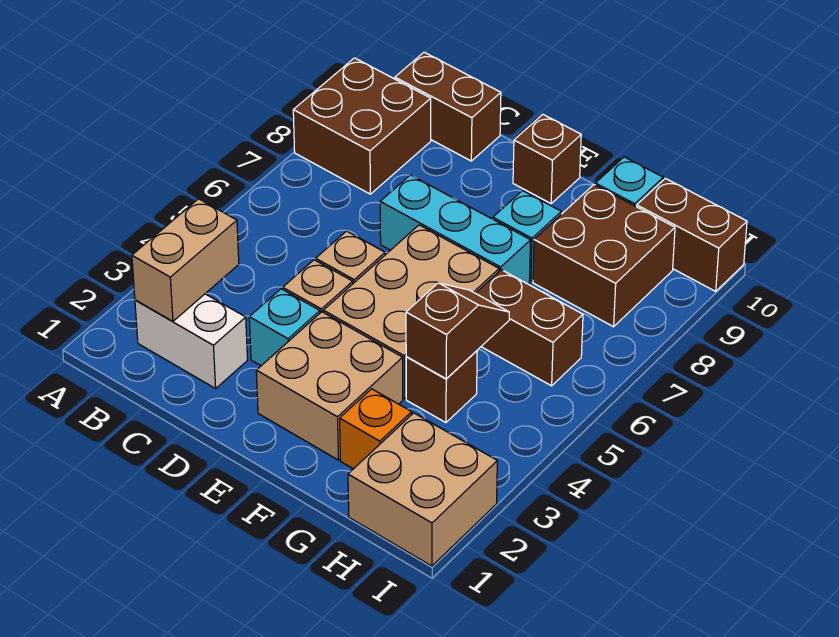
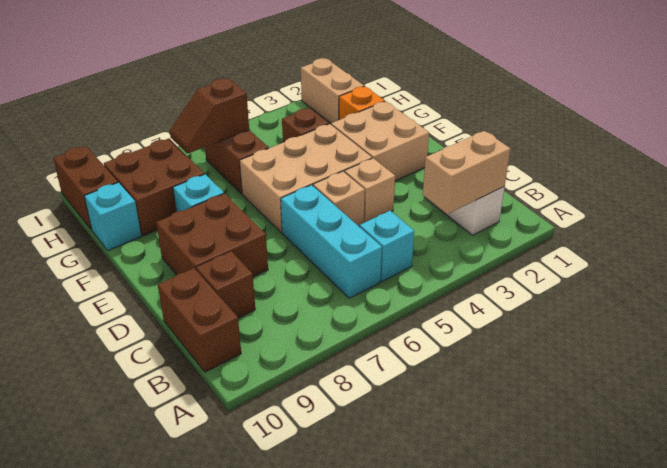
brown brick A8:B9 level 1 -> brown brick D8:E9 level 1
cyan brick D3 level 1 -> cyan brick B5 level 1
cyan brick D7:F7 level 1 -> cyan brick B6:D6 level 1
brown brick E10 level 1 -> brown brick C9 level 1
brown slope G4:G5 level 2 top 4 -> brown slope H6:H7 level 2 top 6
tan brick H1:I2 level 1 -> tan brick H2:I2 level 1

